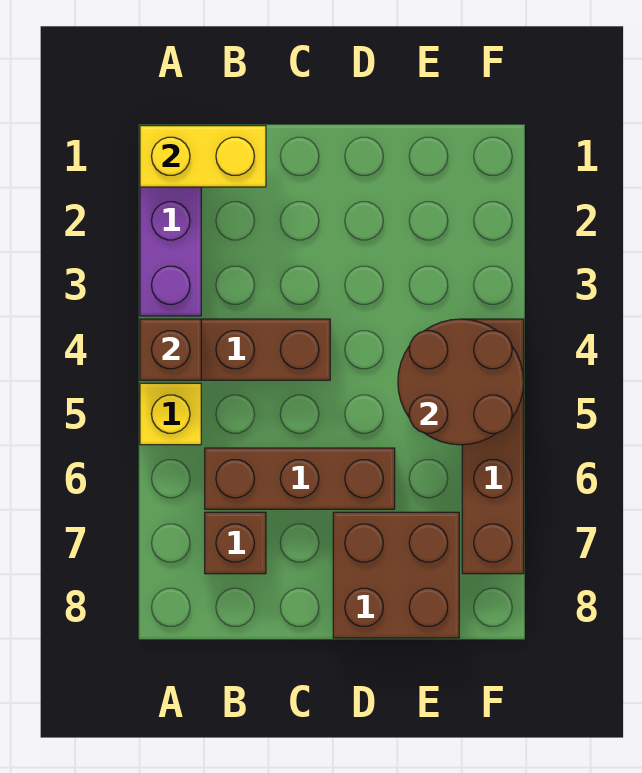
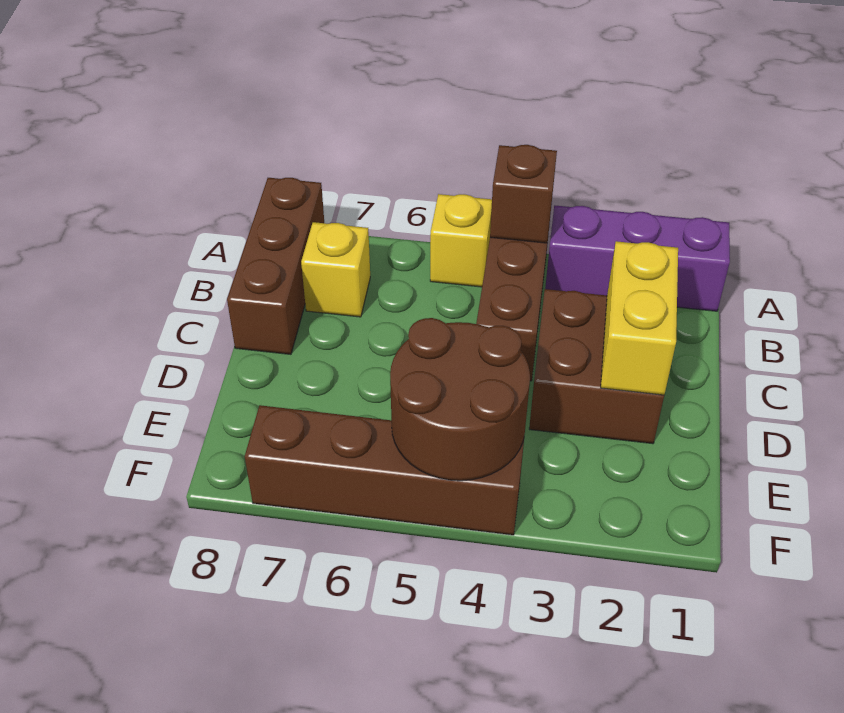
yellow brick A1:B1 level 2 -> yellow brick C2:D2 level 2
brown brick B6:D6 level 1 -> brown brick A8:C8 level 1
brown brick B7 level 1 -> yellow brick B7 level 1
brown brick D7:E8 level 1 -> brown brick C2:D3 level 1

